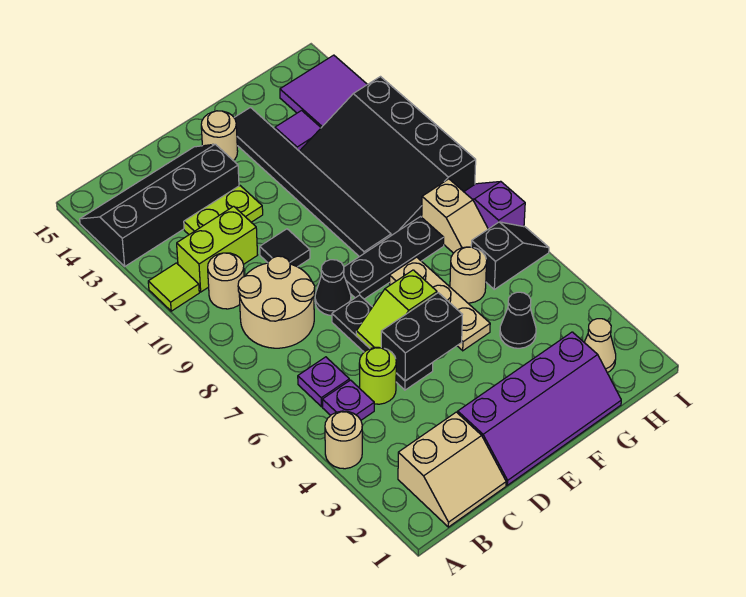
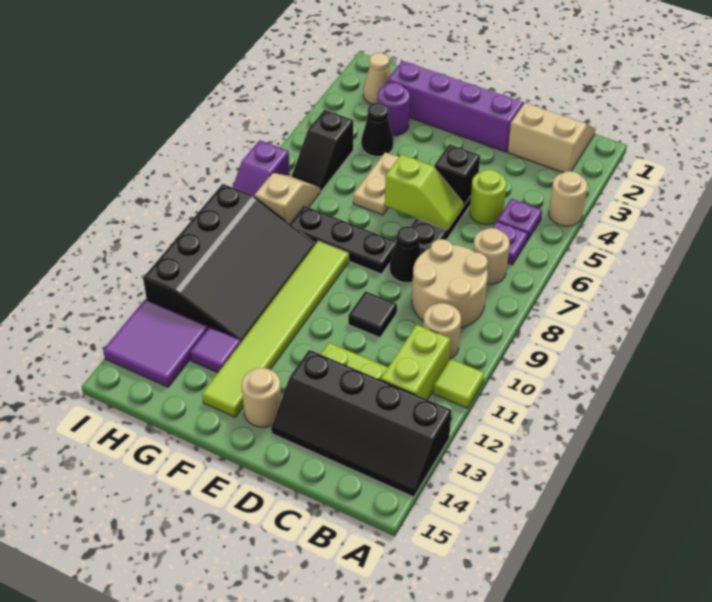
lime brick B11:C11 level 1 -> lime brick B11:B12 level 1
black brick D5:E5 level 2 -> black brick D5 level 2
tan plate F5:F7 level 1 -> tan plate F5:F6 level 1
black tile F9:F14 level 1 -> lime tile F9:F14 level 1
none -> purple round brick G3 level 1
tan round brick G6 level 1 -> tan round brick B7 level 1
black slope H6:I6 level 1 top H -> black slope H5:H6 level 1 top 5

